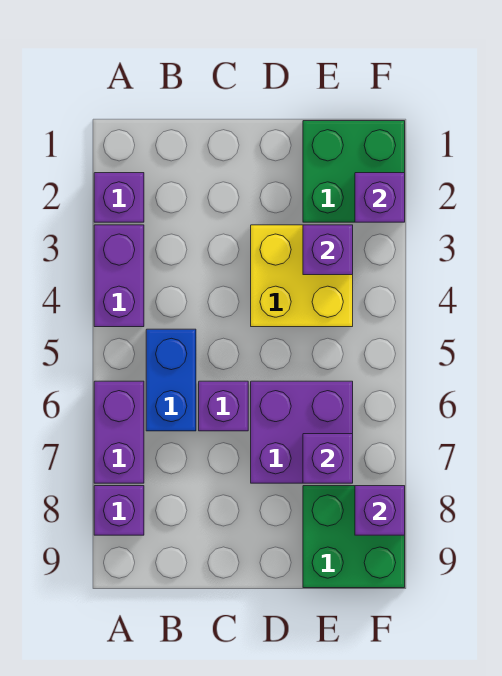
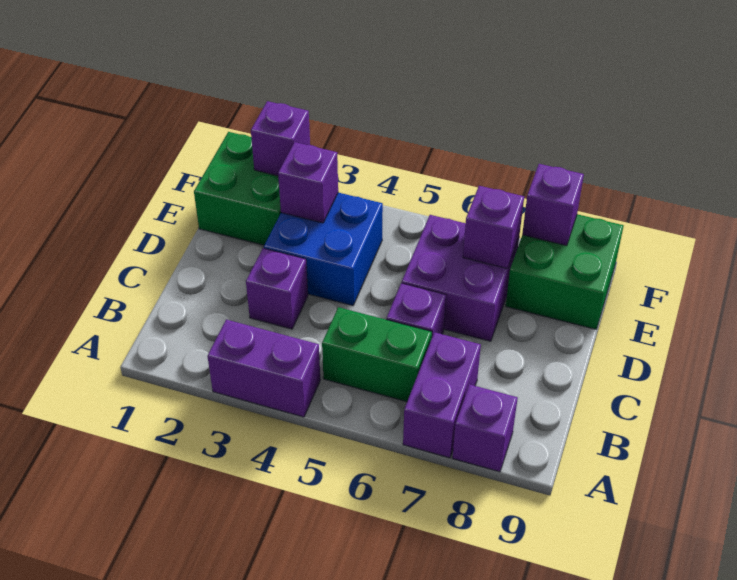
purple brick A2 level 1 -> purple brick C3 level 1
purple brick A6:A7 level 1 -> purple brick A7:B7 level 1
blue brick B5:B6 level 1 -> green brick B5:B6 level 1
yellow brick D3:E4 level 1 -> blue brick D3:E4 level 1

